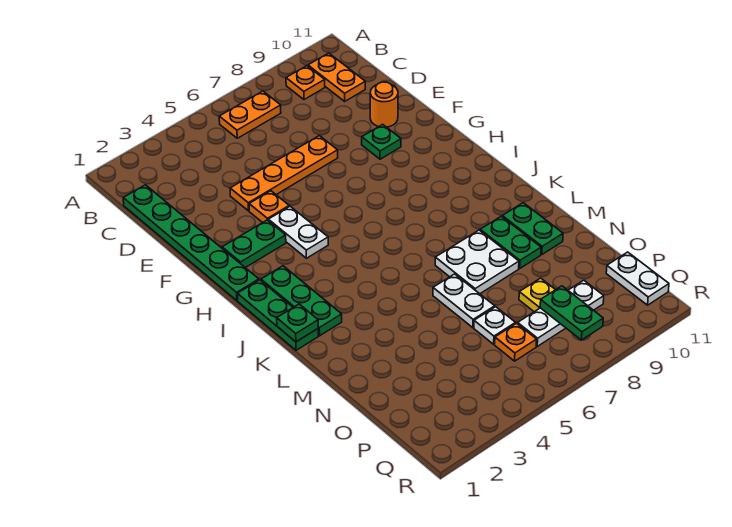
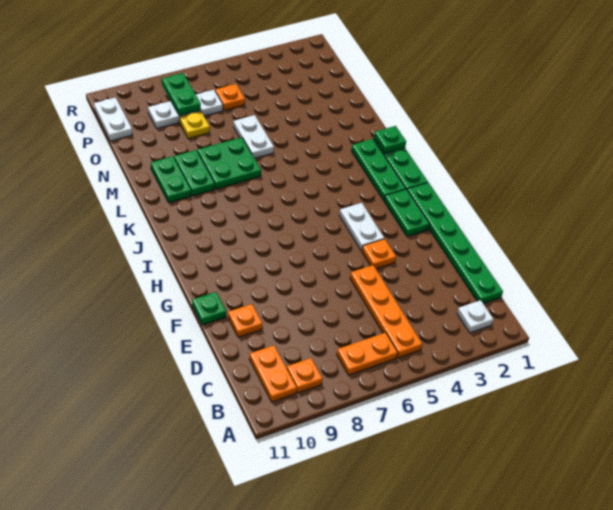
orange plate E4:E7 level 1 -> orange plate B5:E5 level 1
orange round brick E10 level 1 -> orange plate E10 level 1
green plate F9 level 1 -> green plate F11 level 1
green plate G2:G3 level 1 -> green plate G2:H2 level 1
white plate L7:M8 level 1 -> green plate L7:M8 level 1
white plate O6 level 1 -> white plate B2 level 1

